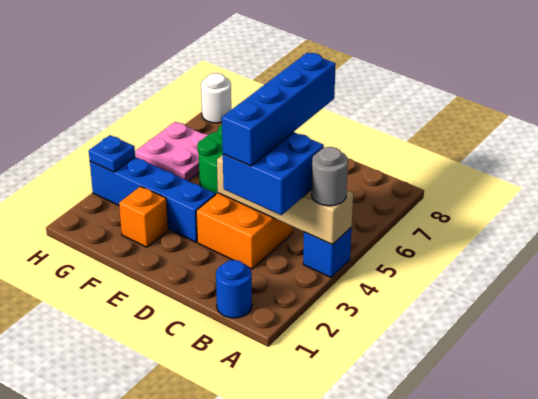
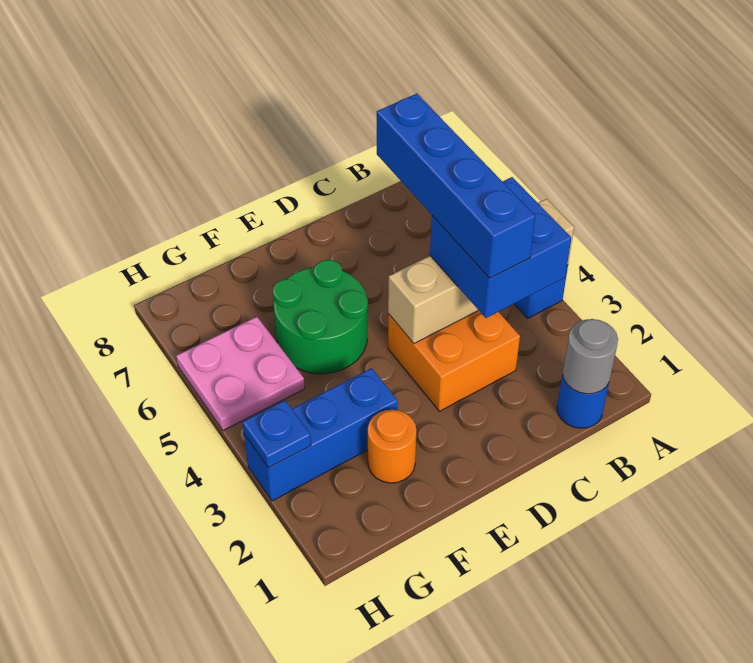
grey round brick A4 level 3 -> grey round brick B1 level 2
blue brick E3:H3 level 1 -> blue brick F3:H3 level 1
orange brick F2 level 1 -> orange round brick F2 level 1
white round brick H8 level 1 -> none

